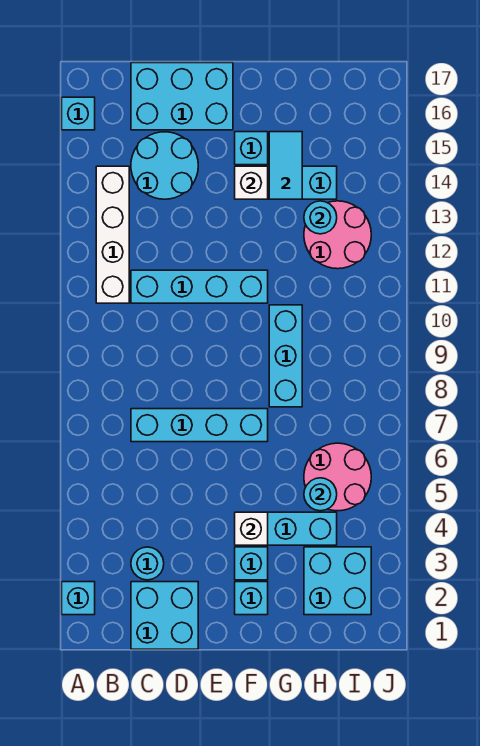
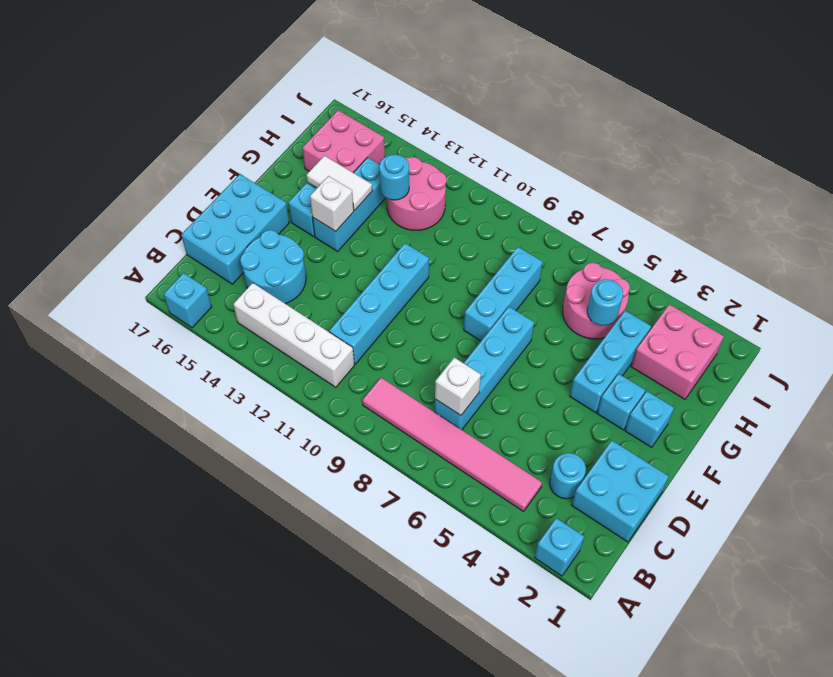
none -> pink tile B4:B9 level 1
white brick F4 level 2 -> white brick C7 level 2
cyan brick G8:G10 level 1 -> cyan brick F8:H8 level 1
cyan tile G14:G15 level 2 -> white tile G14:G15 level 2
cyan brick H2:I3 level 1 -> pink brick H2:I3 level 1
none -> pink brick H15:I16 level 1

